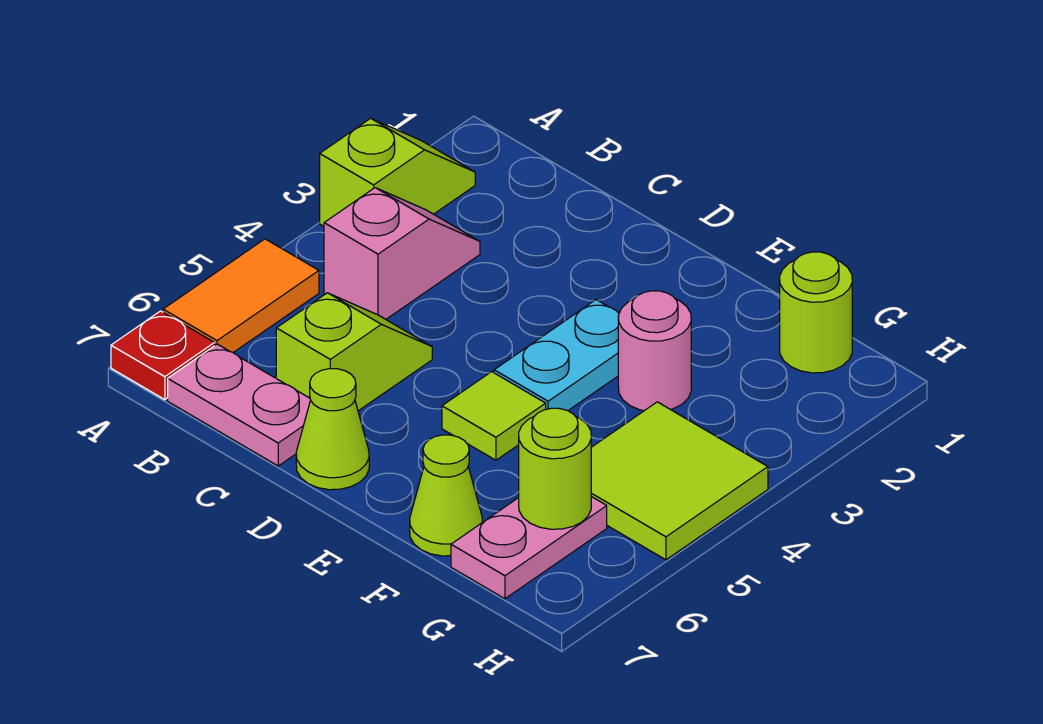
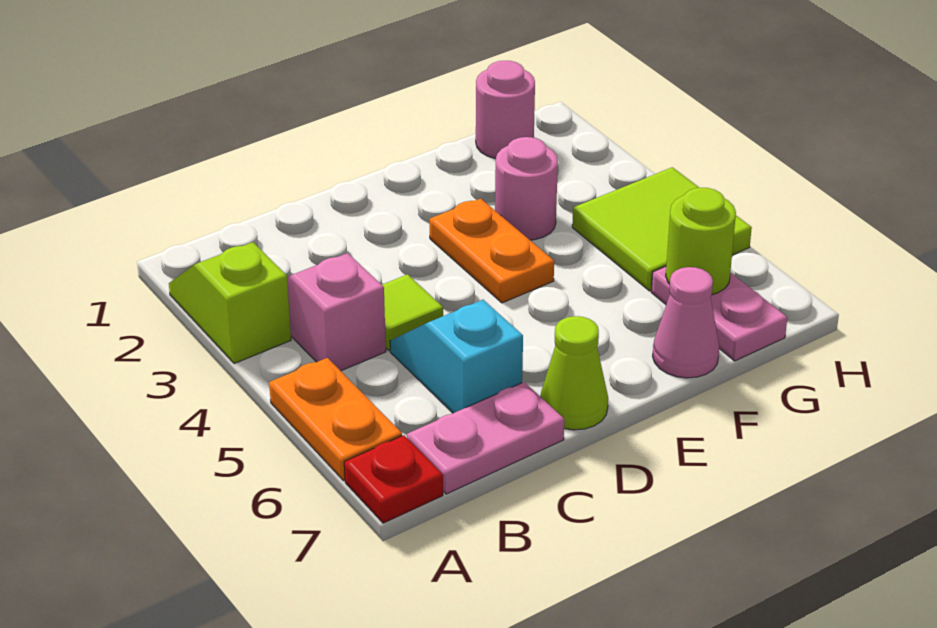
orange tile A5:A6 level 1 -> orange plate A5:A6 level 1
lime slope C5:C6 level 1 top 6 -> cyan slope C5:C6 level 1 top 6
cyan plate E3:E4 level 1 -> orange plate E3:E4 level 1
lime tile E5 level 1 -> lime tile C4 level 1
lime cone F7 level 1 -> pink cone F7 level 1
lime round brick G1 level 1 -> pink round brick G1 level 1

